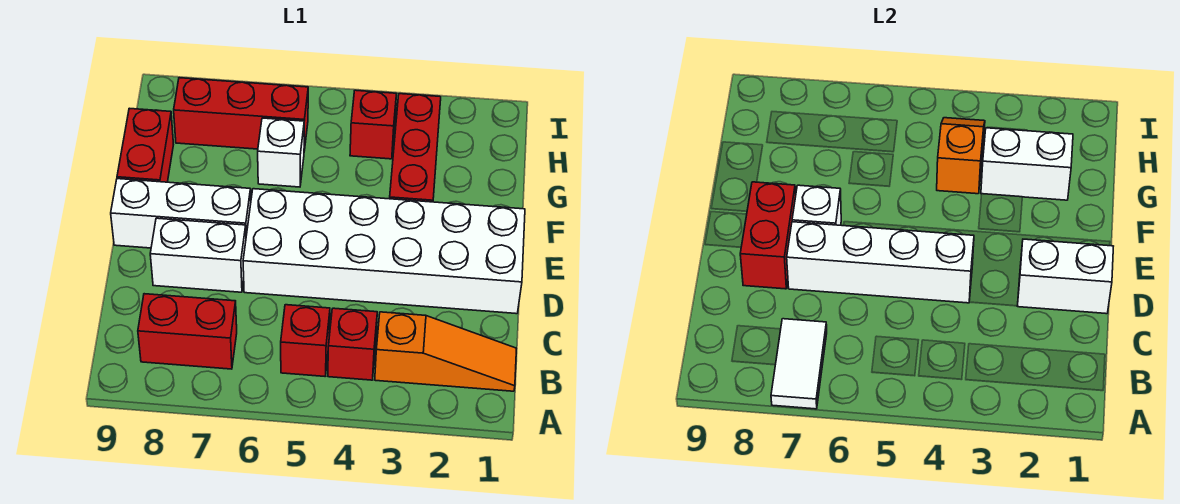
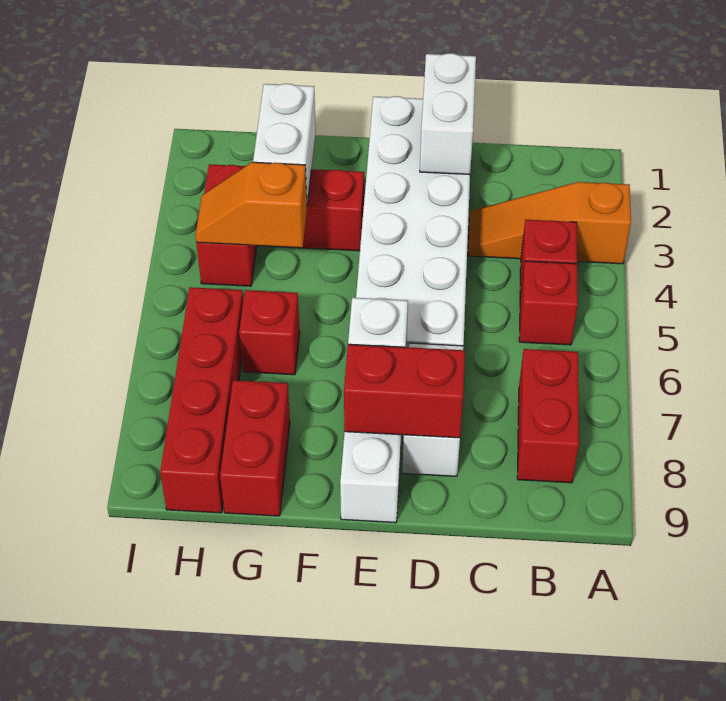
white tile A7:B7 level 2 -> none
orange slope B1:B3 level 1 top 3 -> orange slope A3:C3 level 1 top A
white brick D4:D7 level 2 -> none
red brick F9:G9 level 1 -> red brick G8:G9 level 1
white brick G6 level 1 -> red brick G6 level 1
red brick H6:H8 level 1 -> red brick H6:H9 level 1

